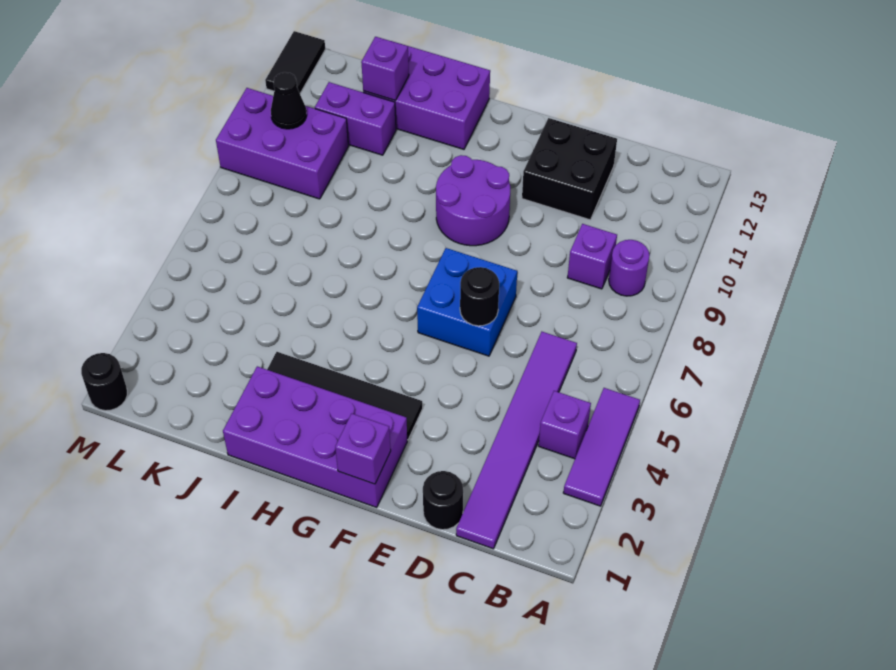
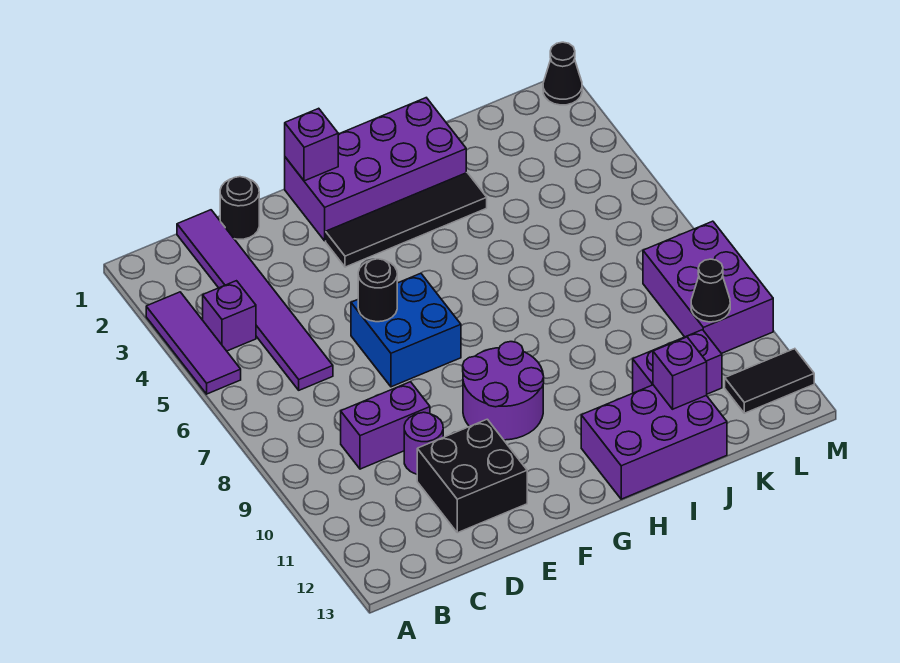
purple round brick B9 level 1 -> purple round brick D10 level 1
purple brick C9 level 1 -> purple brick C9:D9 level 1
purple brick K9:M10 level 1 -> purple brick L8:M10 level 1
black round brick M1 level 1 -> black cone M1 level 1
black tile M12:M13 level 1 -> black tile L12:M12 level 1

